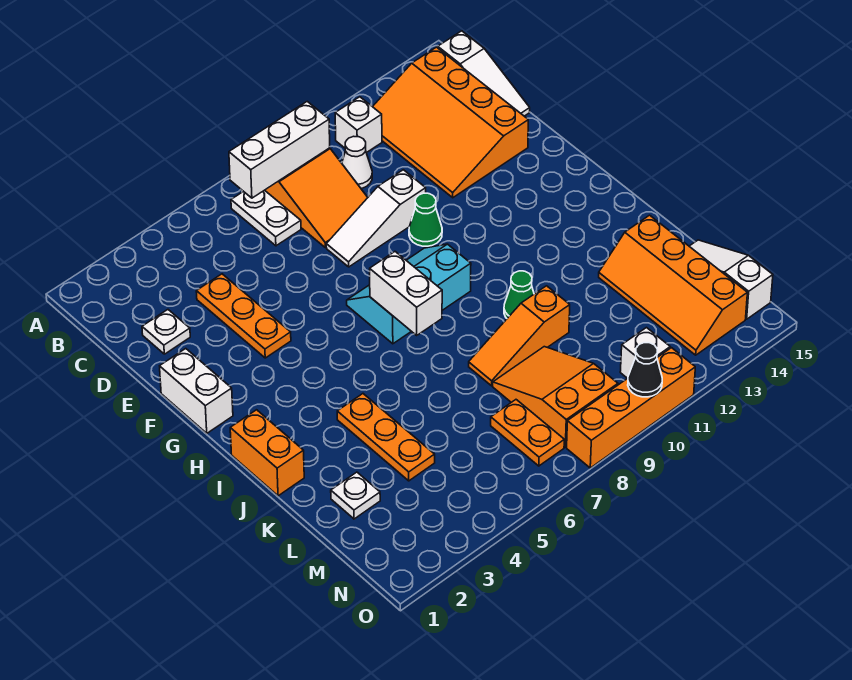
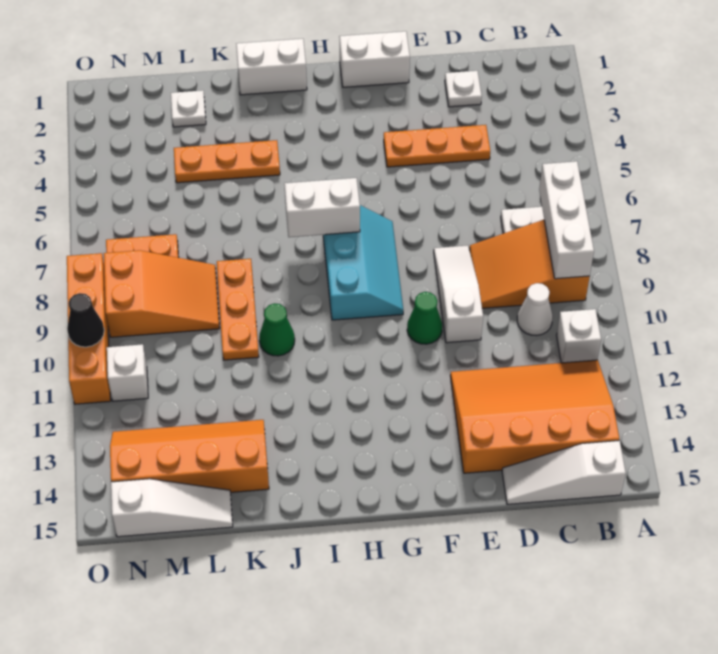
orange brick I1:J1 level 1 -> white brick I1:J1 level 1
orange slope K8:K10 level 1 top 10 -> orange plate K8:K10 level 1

